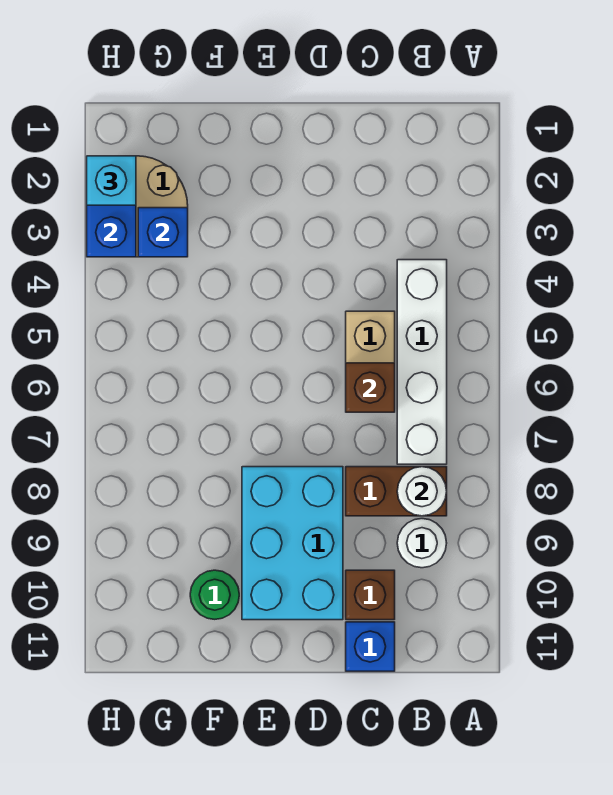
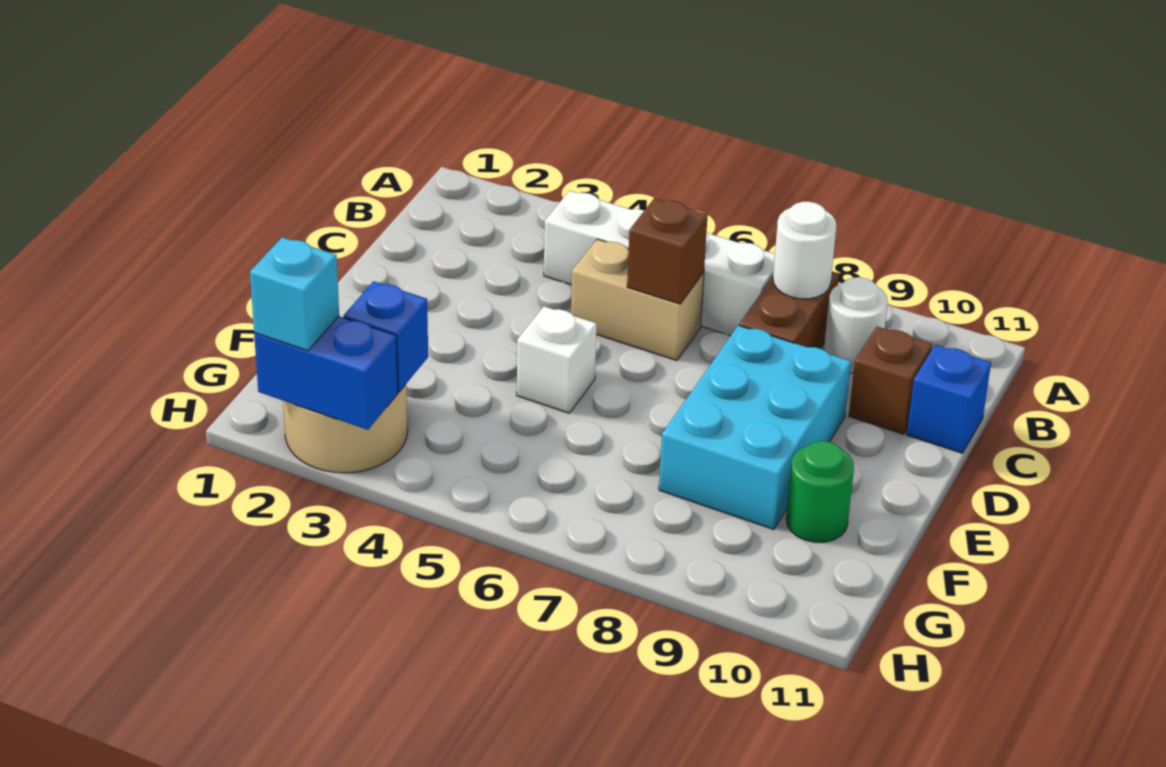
cyan brick D8:E10 level 1 -> cyan brick D8:F9 level 1
none -> white brick E5 level 1

